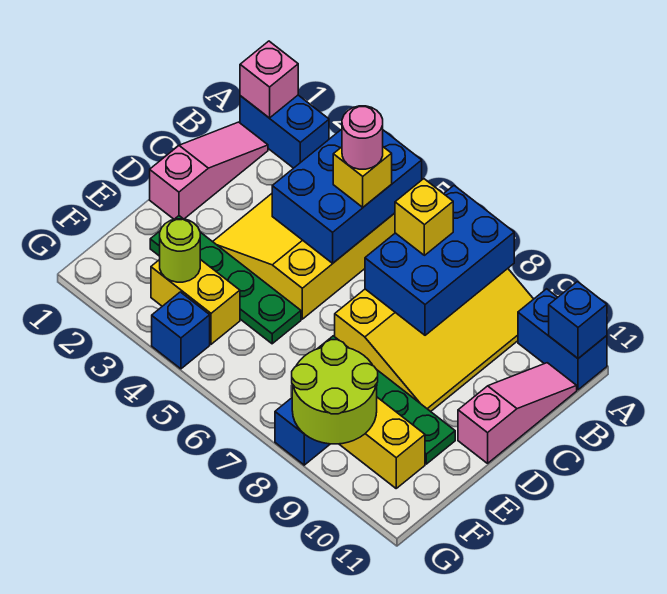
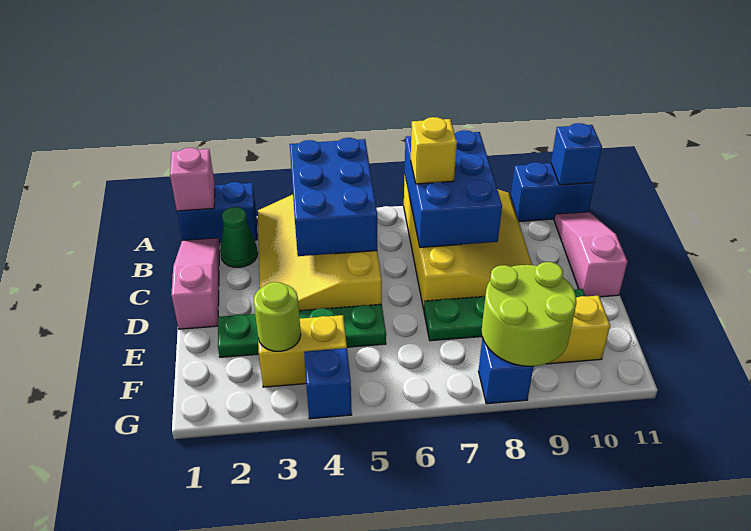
none -> green cone B2 level 1
yellow brick B5 level 3 -> none
pink round brick B5 level 4 -> none

